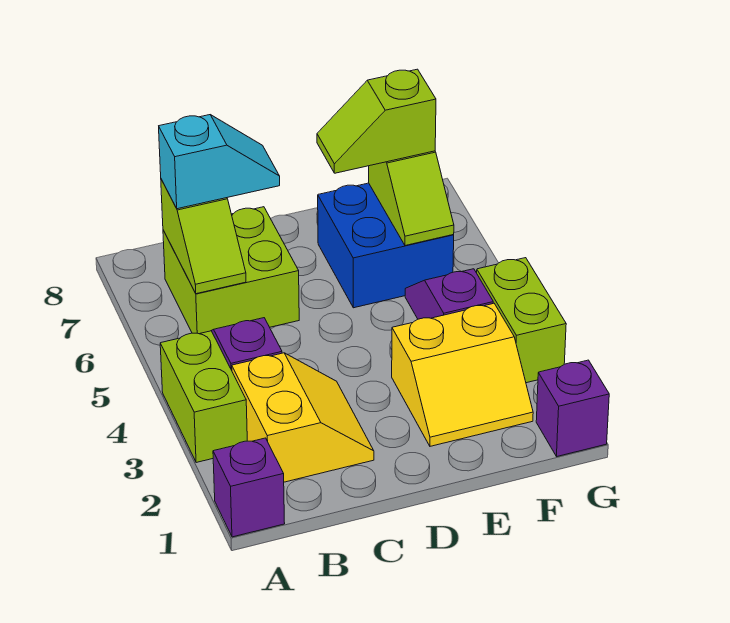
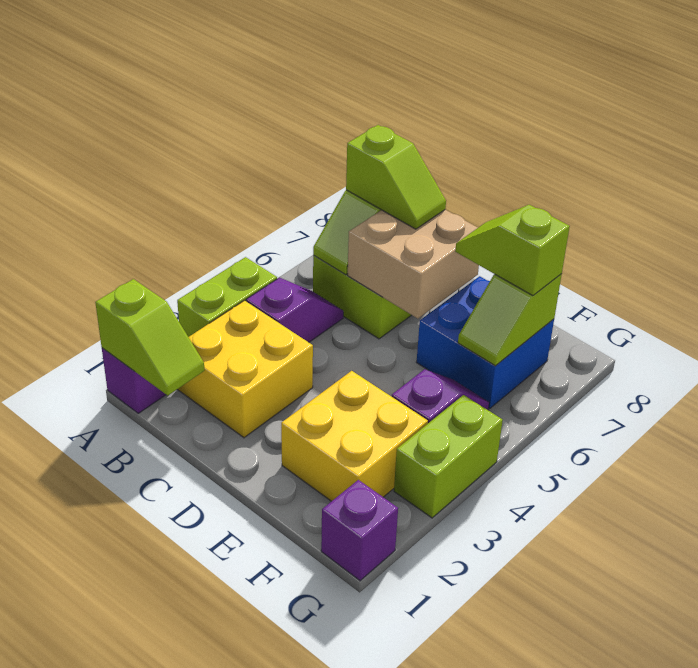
none -> lime slope A1:B1 level 2 top A
yellow slope B2:C3 level 1 top B -> yellow brick B2:C3 level 1
cyan slope B7:C7 level 3 top B -> lime slope B7:C7 level 3 top B
none -> tan brick C6:D7 level 2
yellow slope E2:F3 level 1 top 3 -> yellow brick E2:F3 level 1

